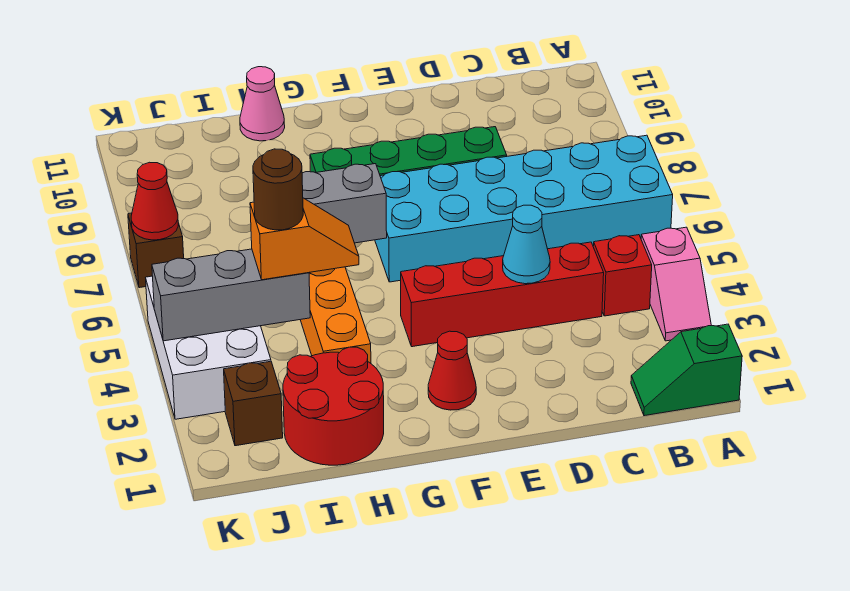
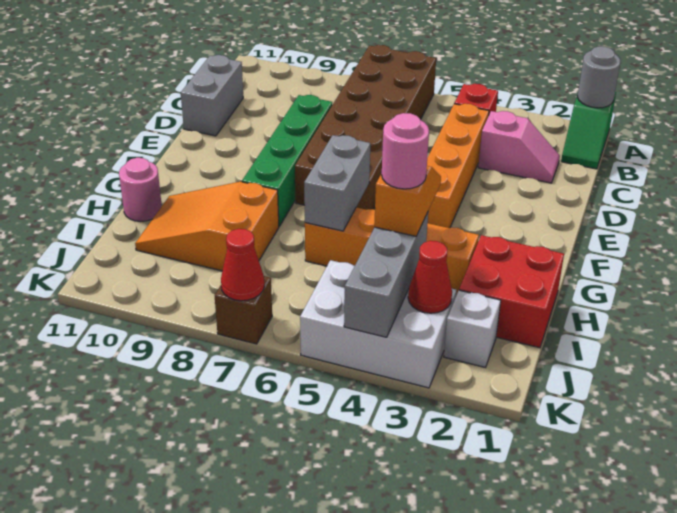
none -> grey round brick A1 level 2
pink slope A3:A4 level 1 top 4 -> pink slope C2:C3 level 1 top 3
cyan brick A6:F7 level 1 -> brown brick A6:F7 level 1
red brick C4:F4 level 1 -> orange brick C4:F4 level 1
none -> grey brick C11:D11 level 1
cyan cone D4 level 2 -> none
red cone F2 level 1 -> red cone J3 level 2
red round brick H1:I2 level 1 -> red brick H1:I2 level 1
none -> orange slope H8:I10 level 1 top 8
pink cone H11 level 1 -> pink round brick H11 level 1
brown round brick I4 level 4 -> pink round brick I4 level 4
brown brick J2 level 1 -> white brick J2 level 1

